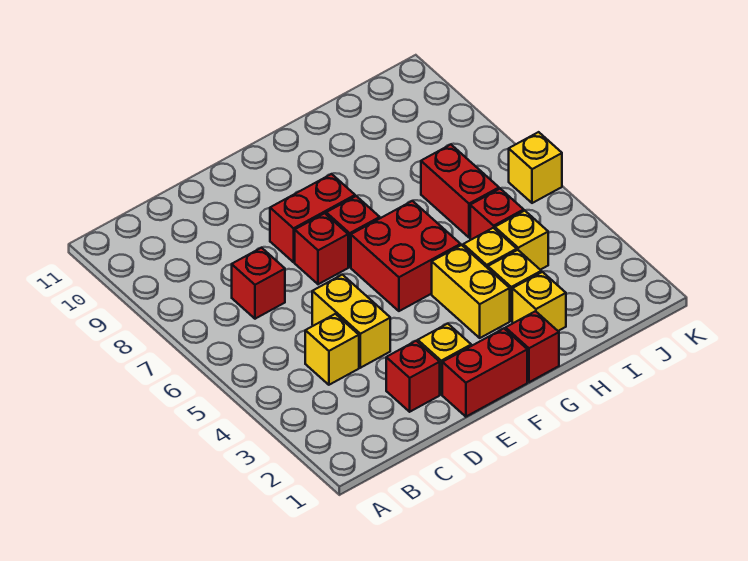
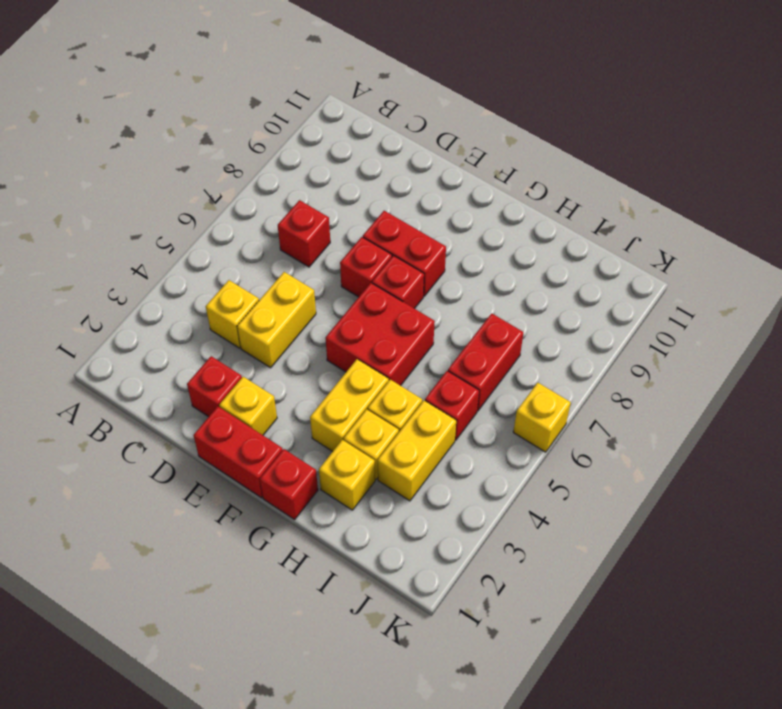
yellow brick I4 level 1 -> yellow brick I3:I4 level 1

